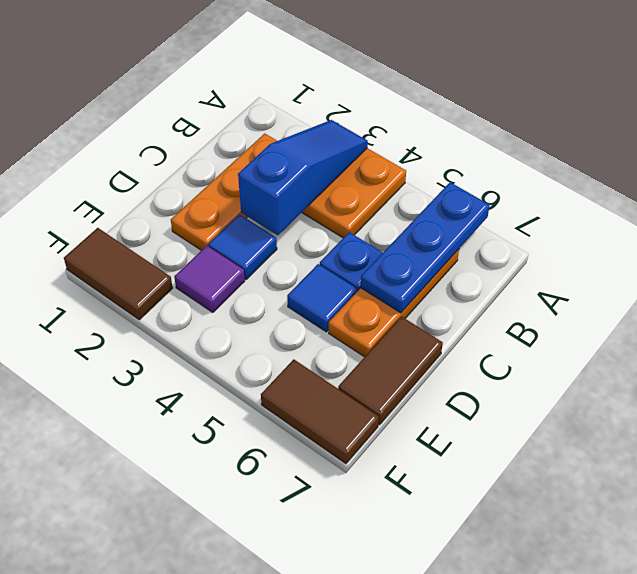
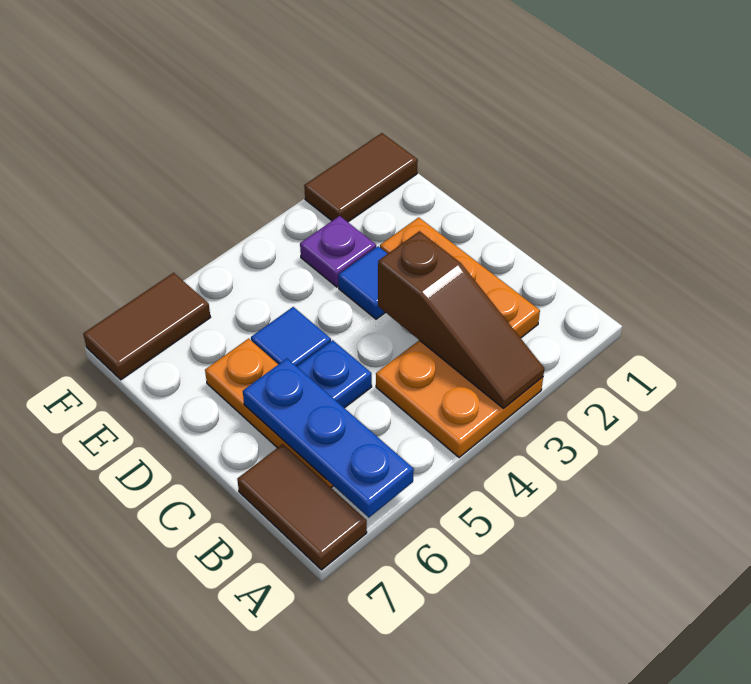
blue slope A3:C3 level 2 top C -> brown slope A3:C3 level 2 top C
brown tile D7:E7 level 1 -> brown tile A7:B7 level 1
purple tile E3 level 1 -> purple plate E3 level 1

